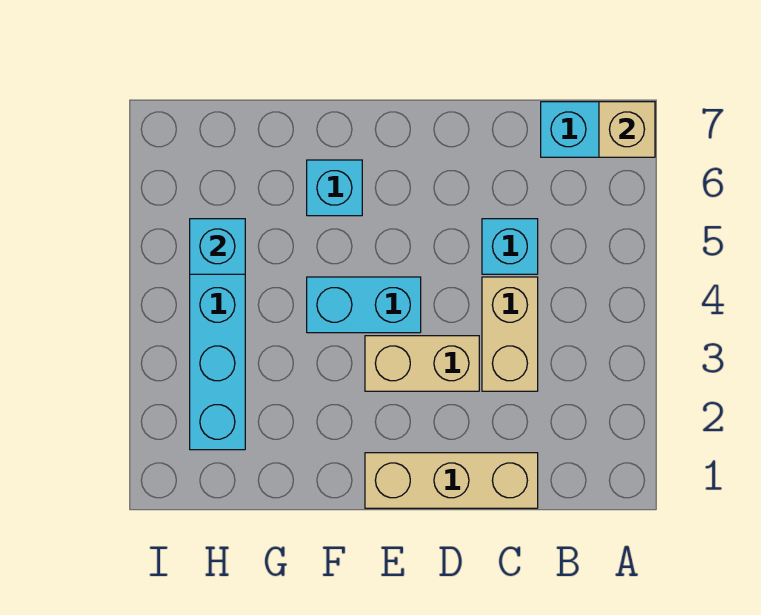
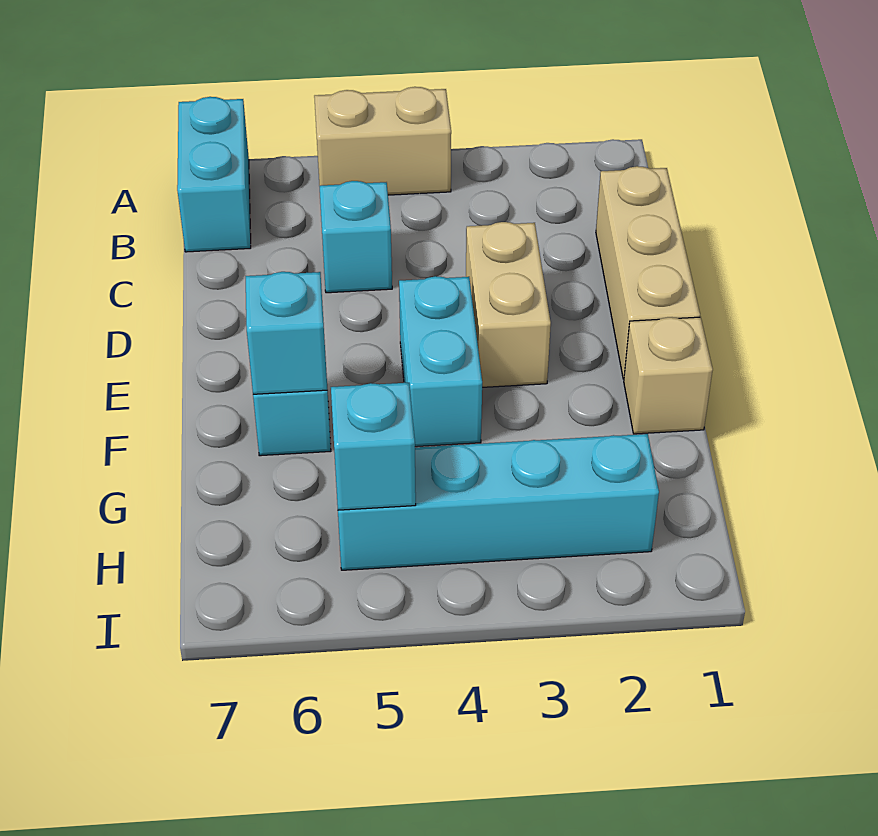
tan brick A7 level 2 -> tan brick F1 level 1
tan brick C3:C4 level 1 -> tan brick A4:A5 level 1
none -> cyan brick F6 level 2

